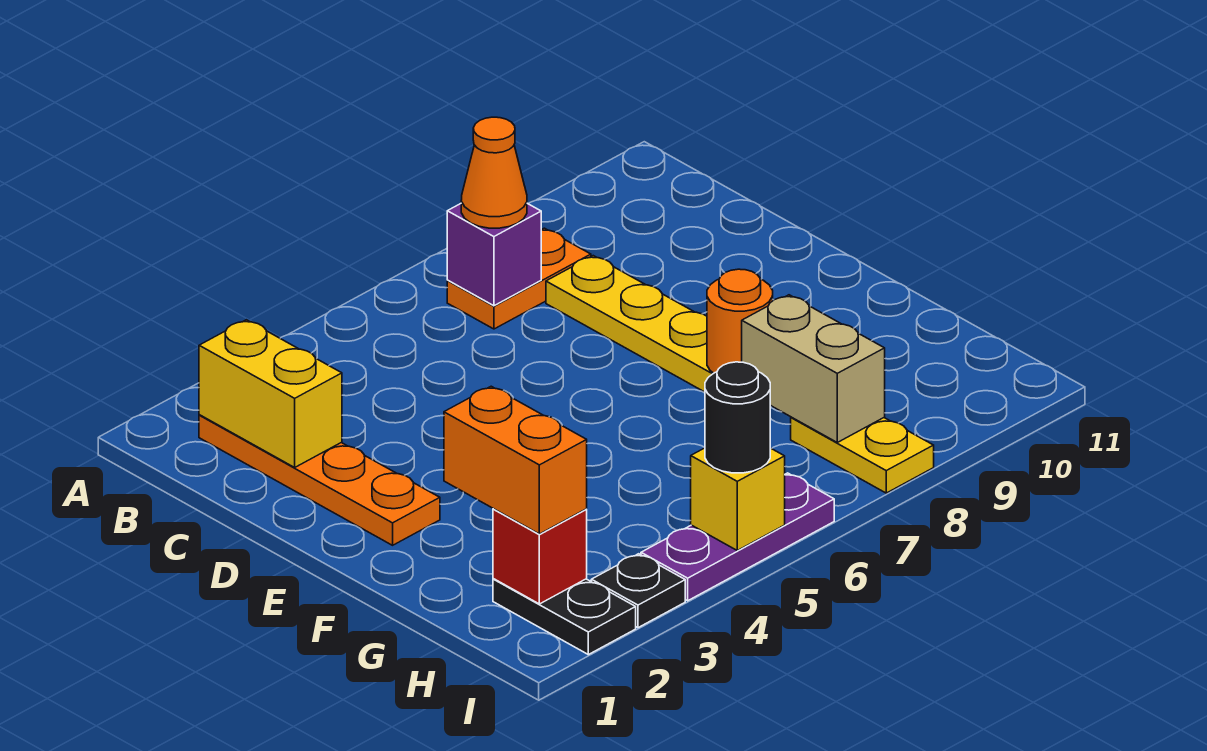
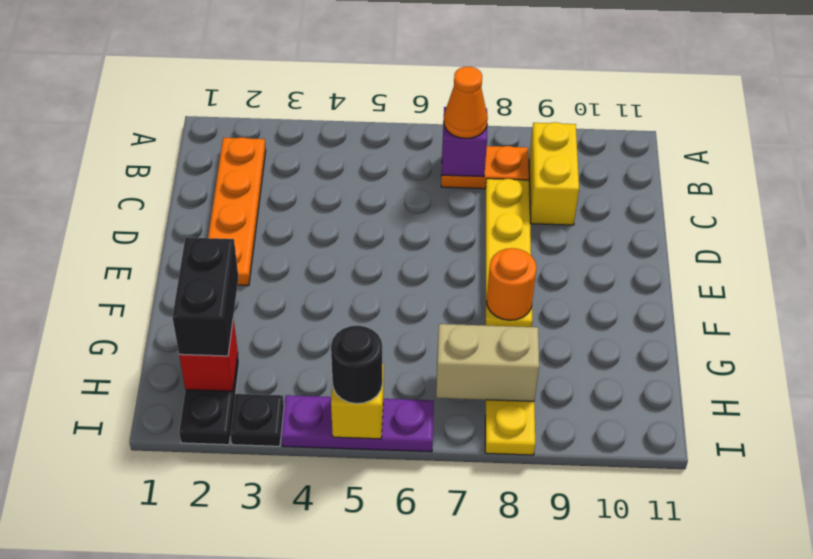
yellow brick B2:C2 level 2 -> yellow brick B9:C9 level 1
orange brick G2:H2 level 3 -> black brick G2:H2 level 3
tan brick G8:H8 level 2 -> tan brick H7:H8 level 2

